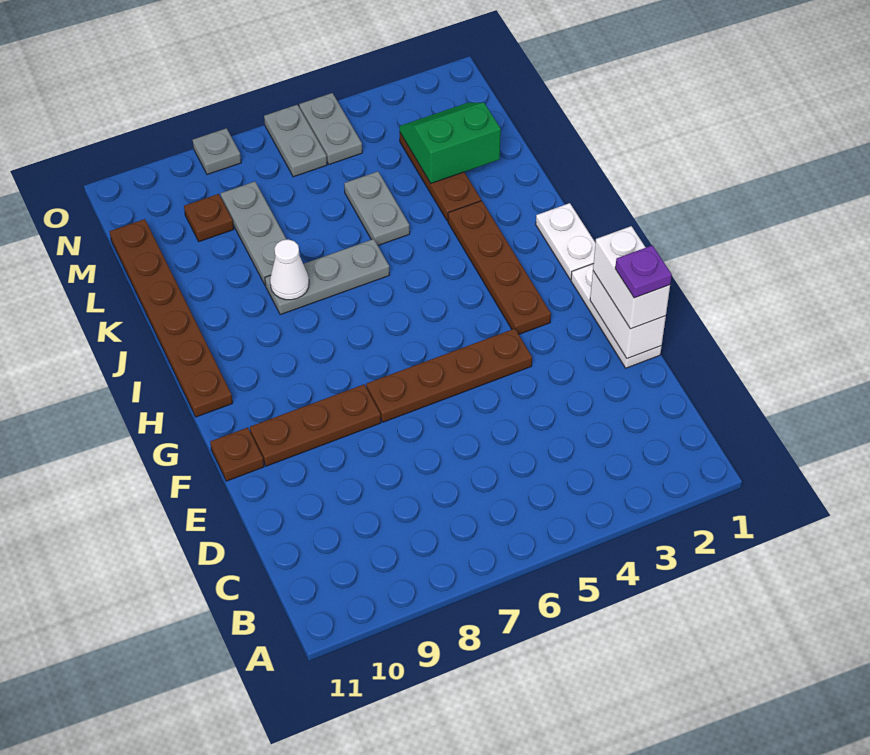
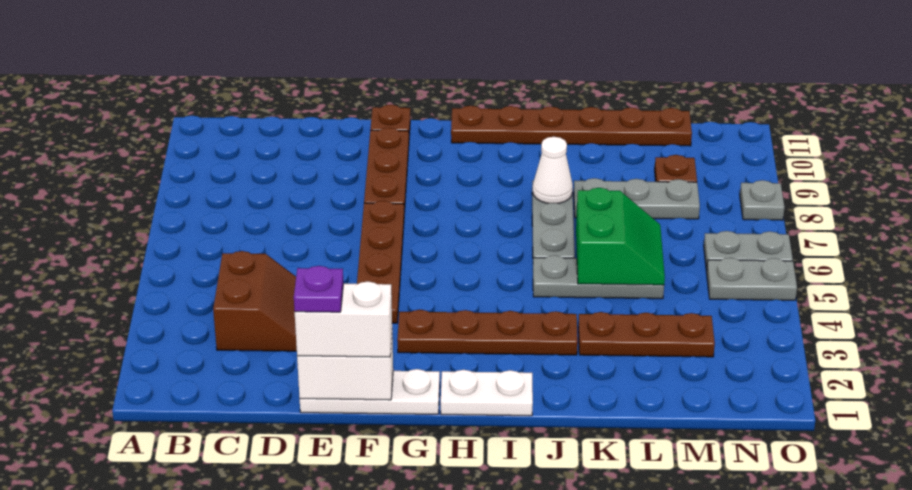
none -> brown slope C3:D4 level 1 top C
grey plate K5:L5 level 1 -> grey plate J5:L5 level 1
green slope L2:M3 level 2 top L -> green slope K5:L6 level 2 top K

